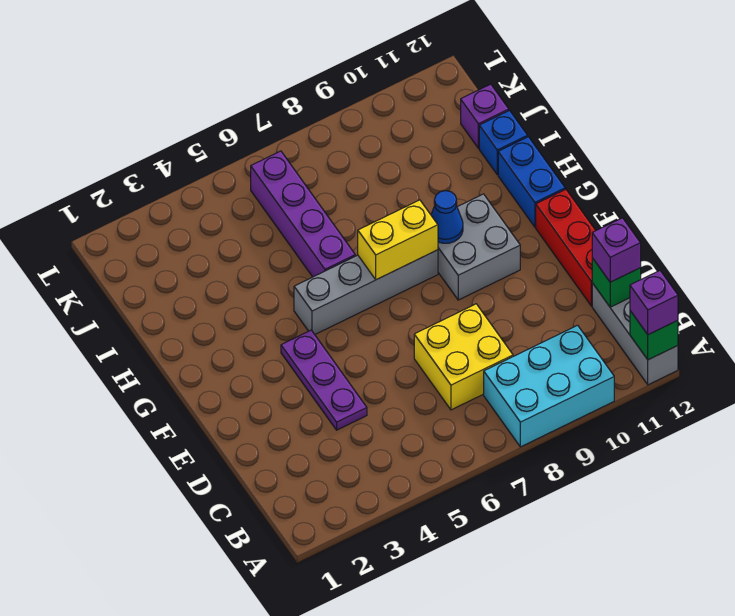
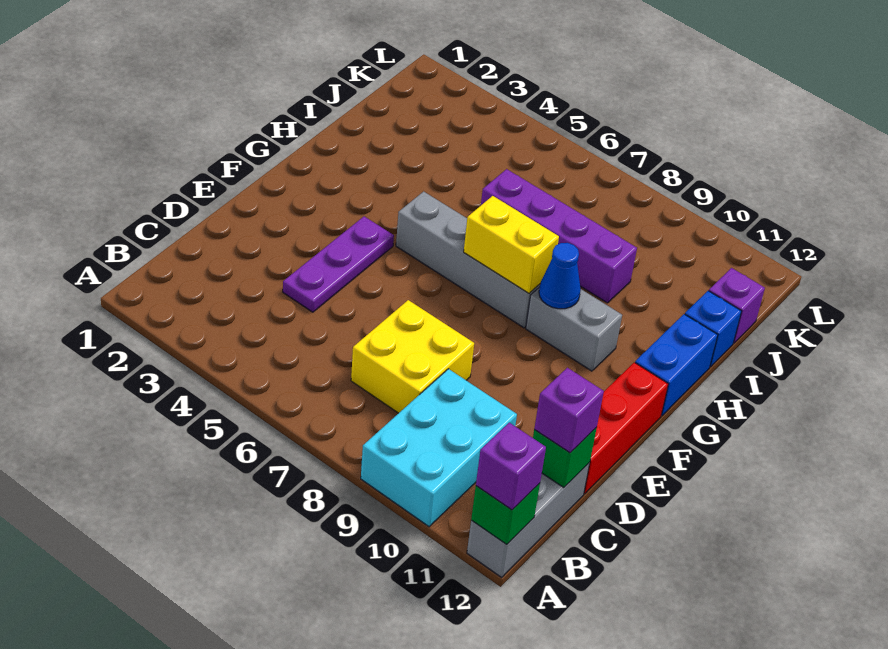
cyan brick A8:B10 level 1 -> cyan brick A9:C10 level 1
grey brick F9:G10 level 1 -> grey brick G9:G10 level 1
purple brick H6:K6 level 1 -> purple brick I6:I9 level 1

